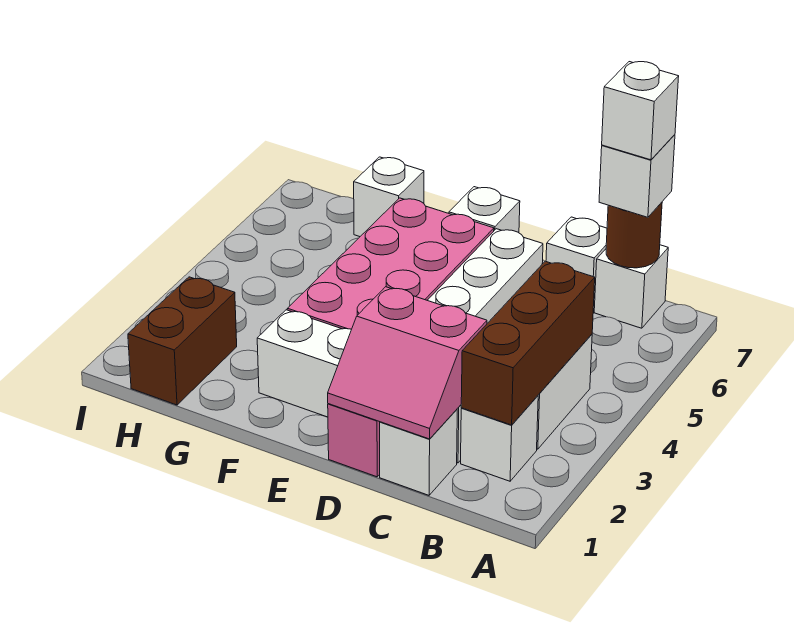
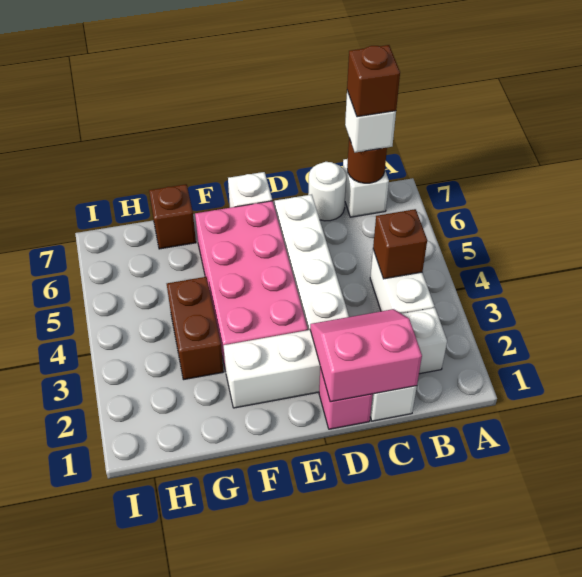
brown brick B2:B4 level 2 -> brown brick B4 level 2
white brick B7 level 4 -> brown brick B7 level 4
pink slope C1:D2 level 2 top 2 -> pink slope C1:D2 level 2 top 1
white brick C7 level 1 -> white round brick C7 level 1
white brick G7 level 1 -> brown brick G7 level 1
brown brick H1:H2 level 1 -> brown brick G3:G4 level 1

